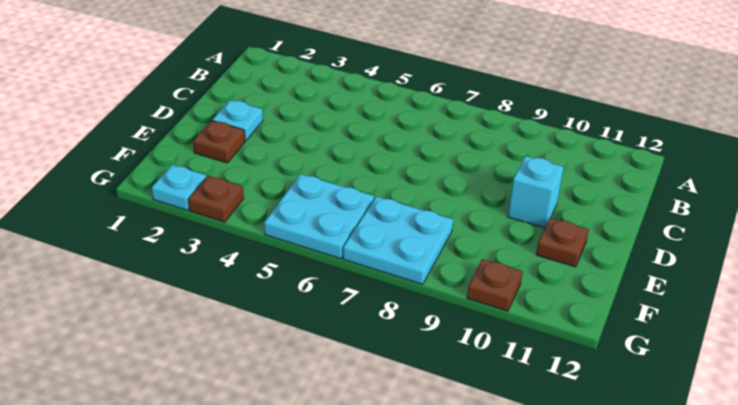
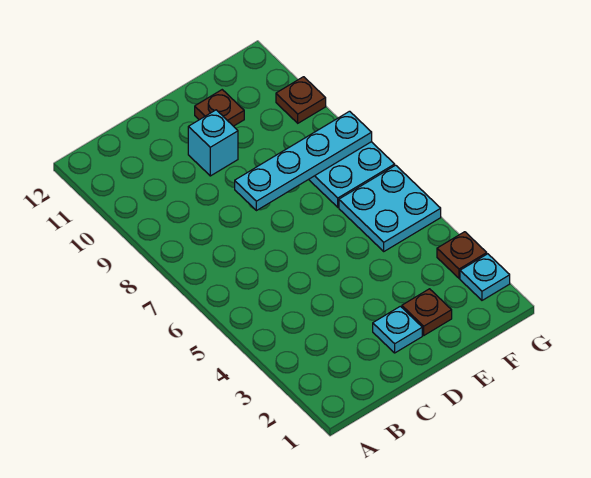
none -> cyan plate D8:G8 level 2

